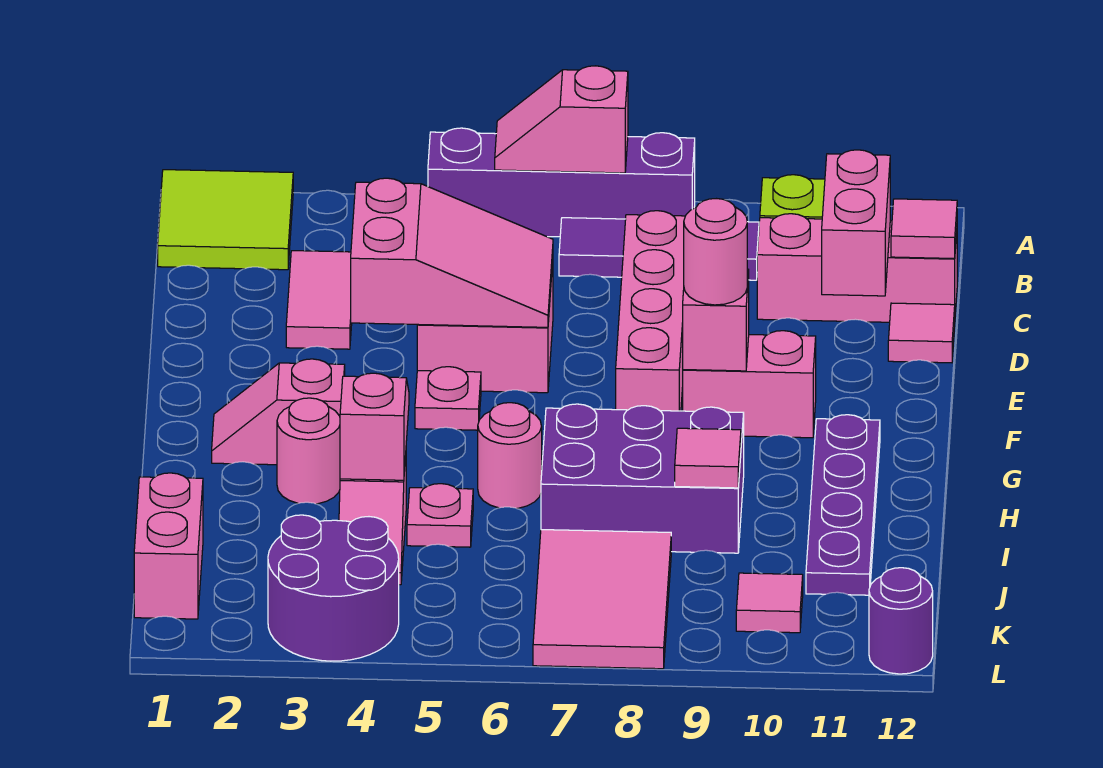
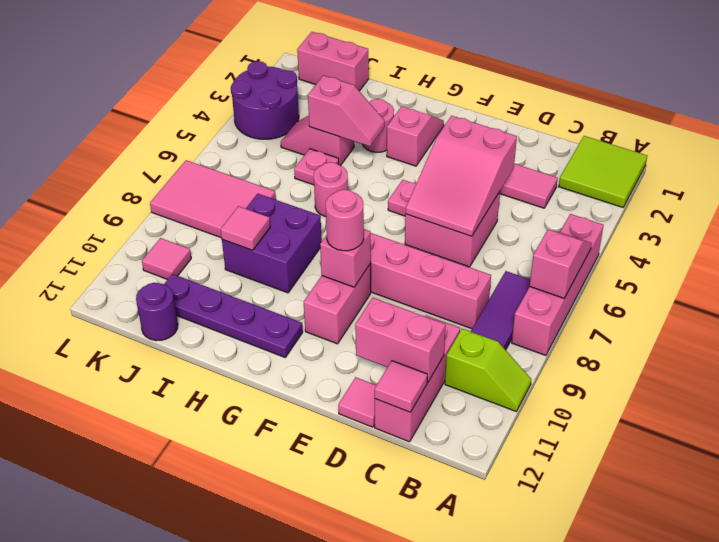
purple brick A5:A8 level 1 -> pink brick A5:A8 level 1
purple brick H7:I9 level 1 -> purple brick H8:I9 level 1
purple round brick L12 level 1 -> purple round brick J12 level 1

